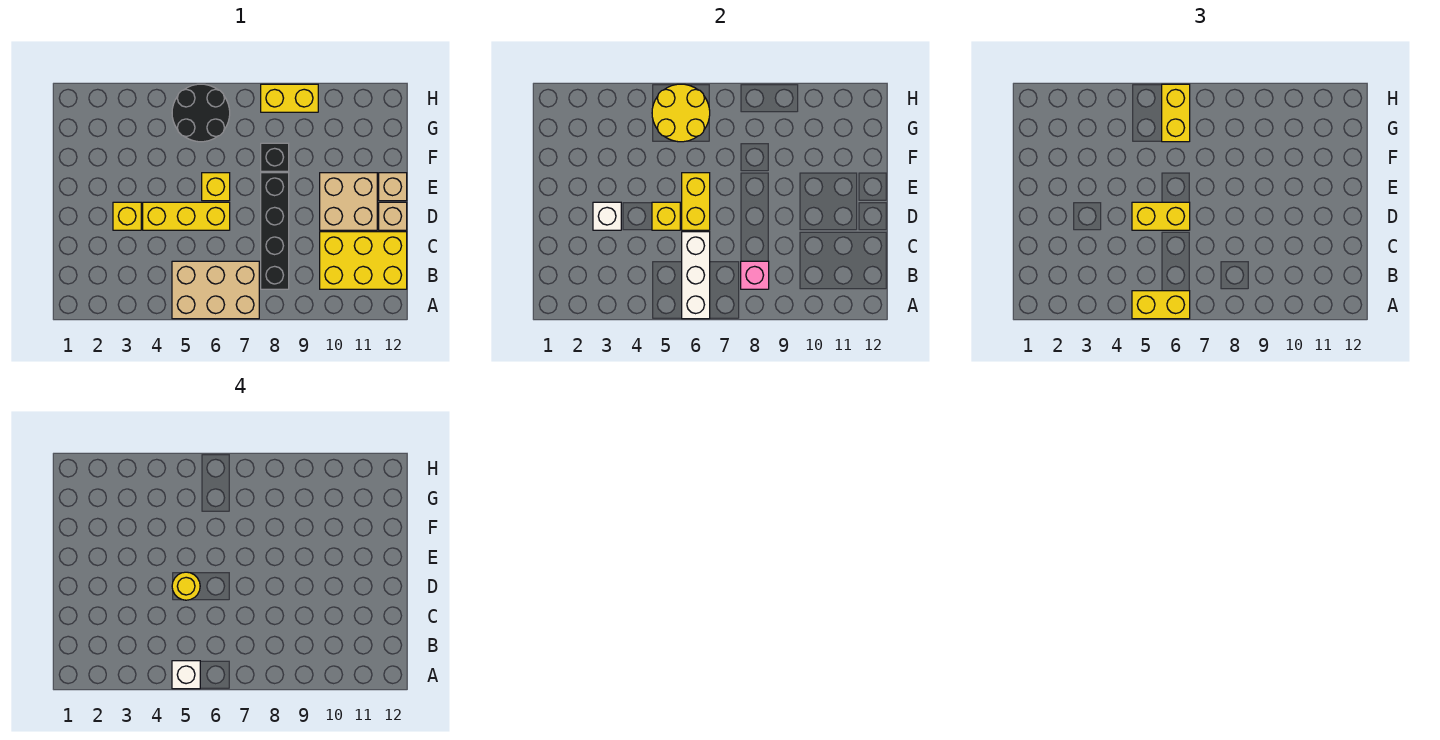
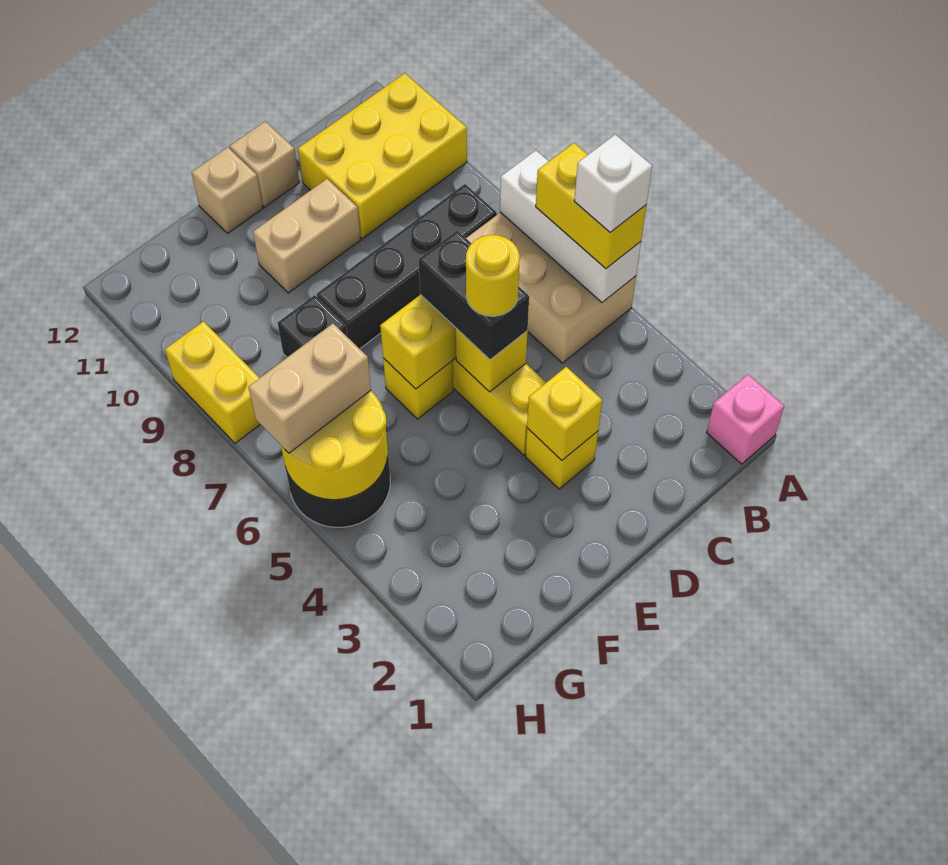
white brick A6:C6 level 2 -> white brick A5:A7 level 2
pink brick B8 level 2 -> pink brick A1 level 1
yellow brick B10:C12 level 1 -> yellow brick A10:C11 level 1
white brick D3 level 2 -> yellow brick D3 level 2
yellow brick D5:D6 level 3 -> black brick D5:D6 level 3
tan brick D10:E11 level 1 -> tan brick D10:E10 level 1
yellow brick G6:H6 level 3 -> tan brick G6:H6 level 3

